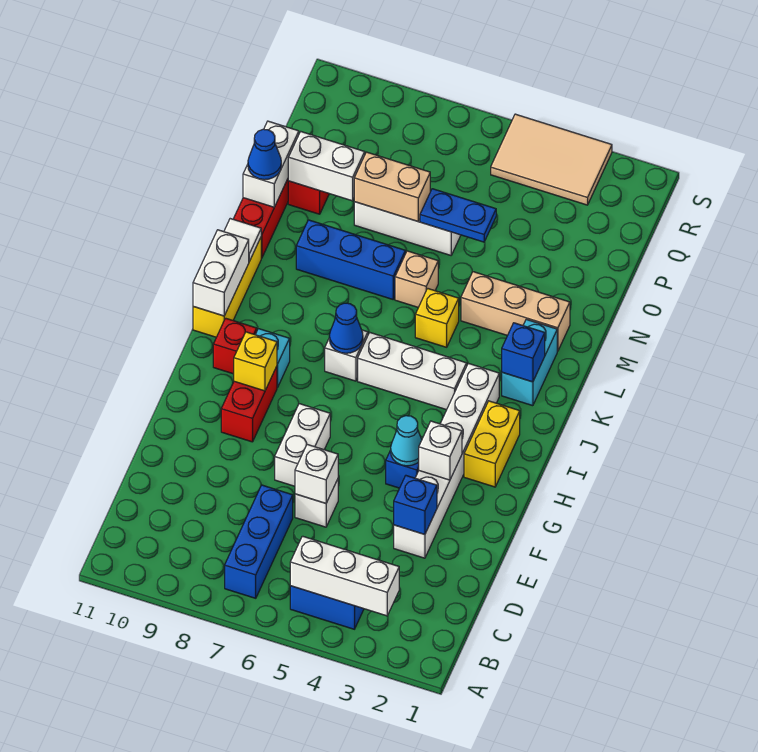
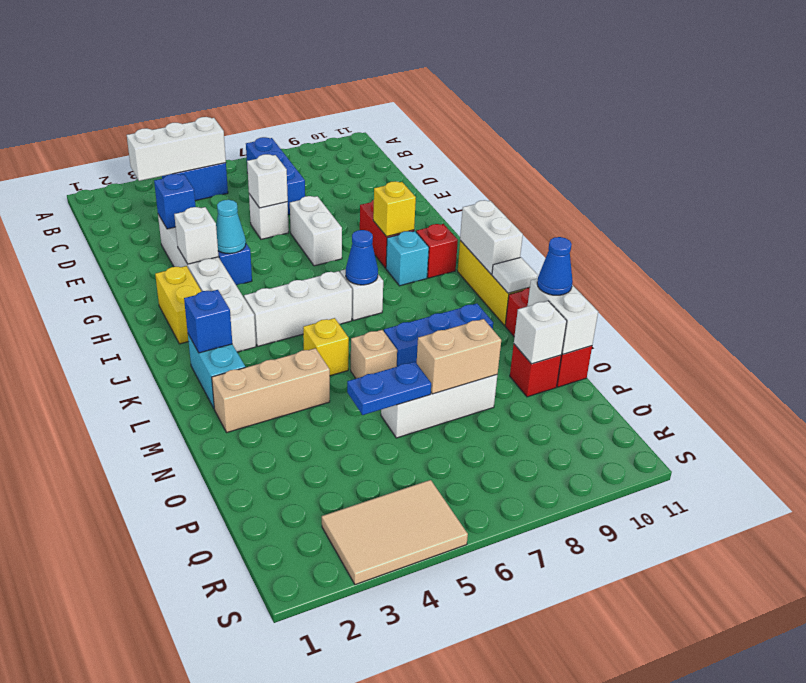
white brick O9:O10 level 2 -> white brick O10 level 2

